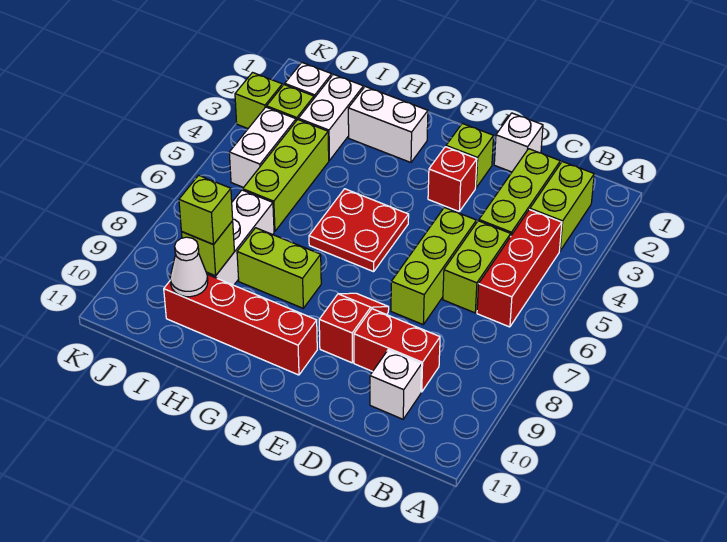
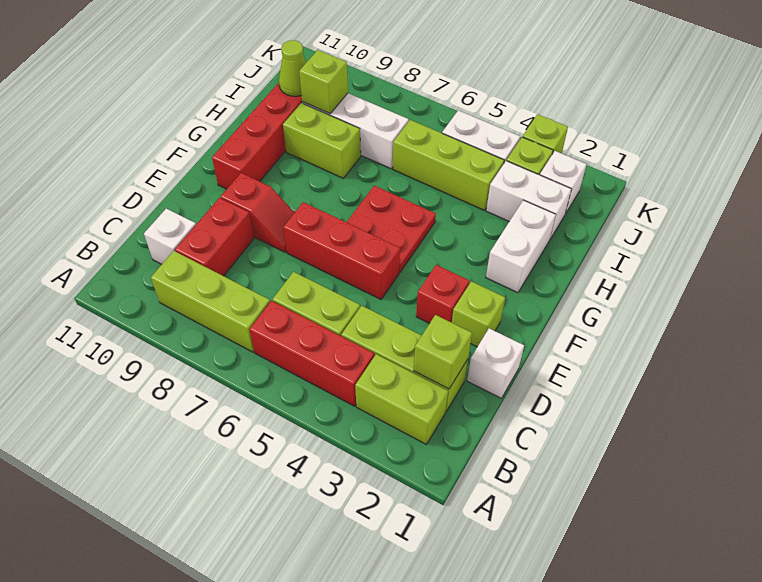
lime brick D5:D7 level 1 -> lime brick B7:B9 level 1
none -> red brick E5:E7 level 1
lime brick G8:H8 level 1 -> lime brick H8:H9 level 1
lime brick I9 level 3 -> lime brick C2 level 2
white cone I10 level 2 -> lime cone I10 level 2

